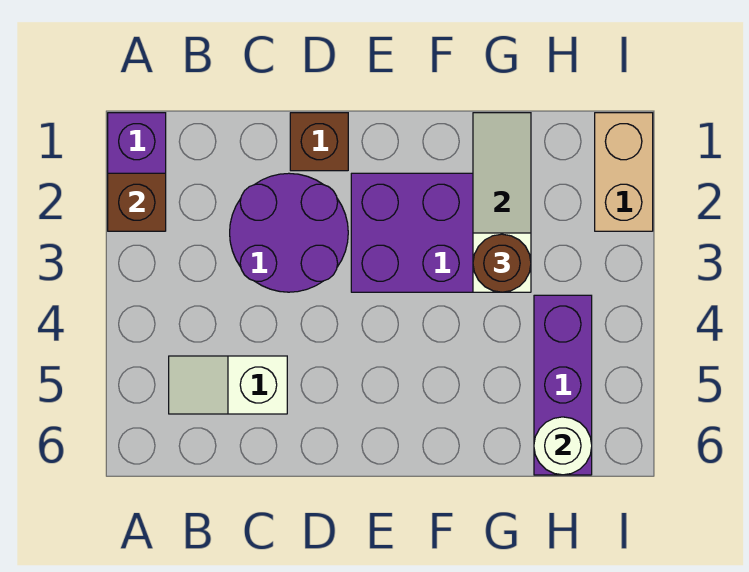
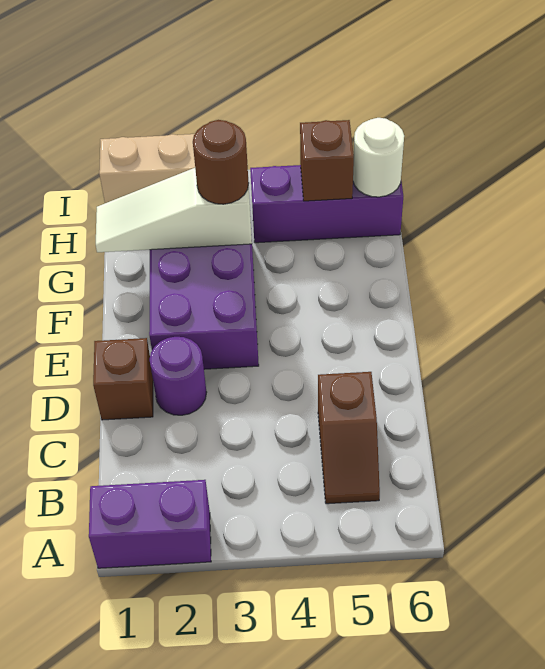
brown brick A2 level 2 -> brown brick H5 level 2
white slope B5:C5 level 1 top C -> brown slope B5:C5 level 1 top C
purple round brick C2:D3 level 1 -> purple round brick D2 level 1

